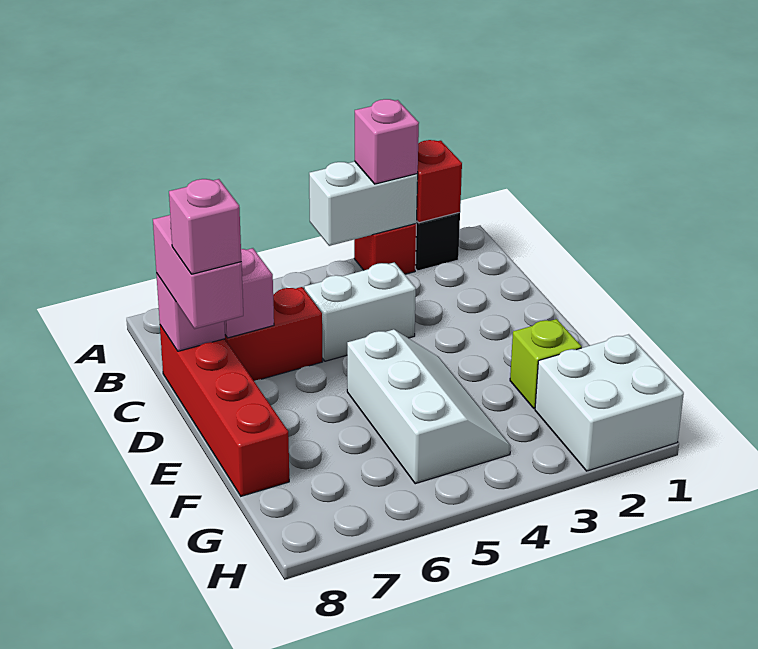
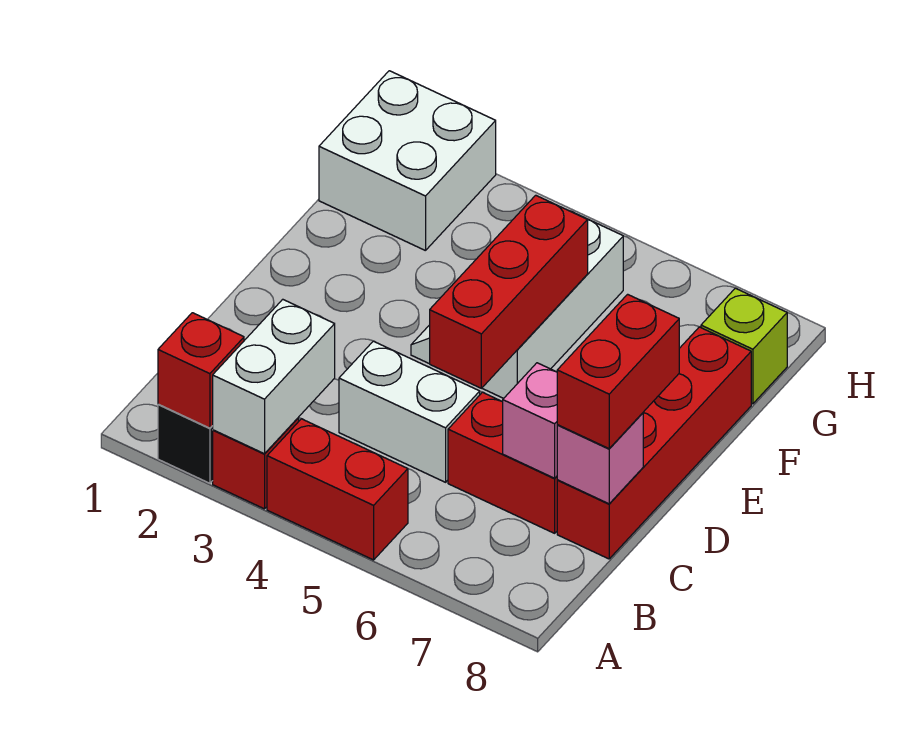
white brick A3:A4 level 2 -> white brick A3:B3 level 2
pink brick A3 level 3 -> none
none -> red brick A4:A5 level 1
pink brick C8:D8 level 3 -> red brick C8:D8 level 3
none -> red brick D5:F5 level 2
pink brick D8 level 4 -> none
lime brick F2 level 1 -> lime brick G8 level 1

